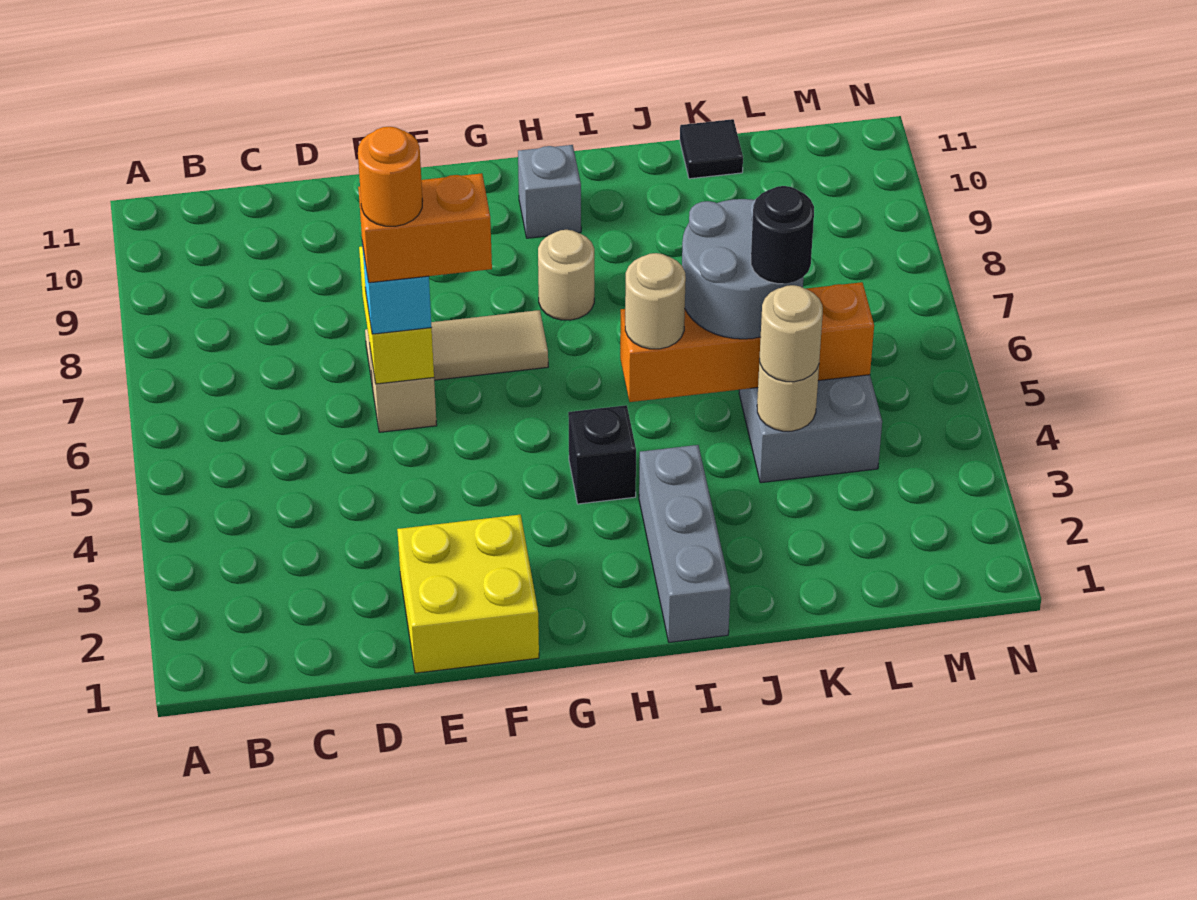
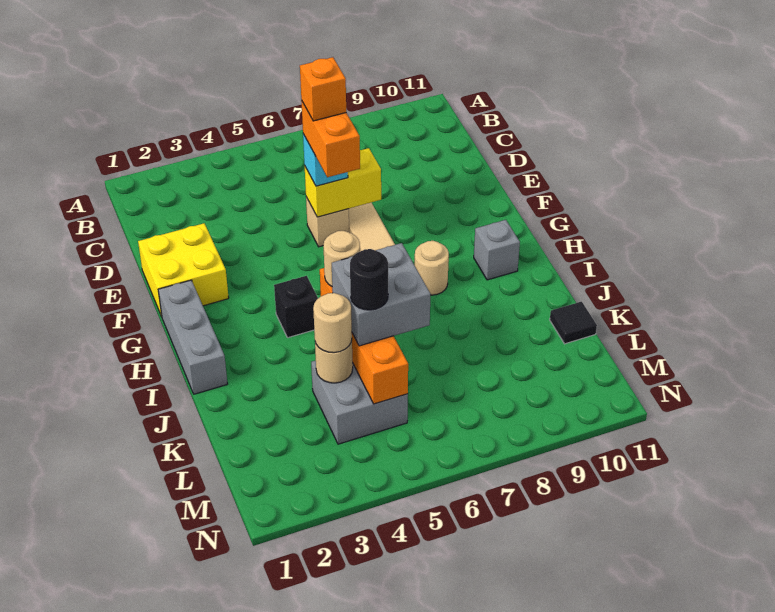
orange round brick E6 level 5 -> orange brick E6 level 5
grey brick I1:I3 level 1 -> grey brick G1:I1 level 1
grey round brick J5:K6 level 3 -> grey brick J5:K6 level 3

